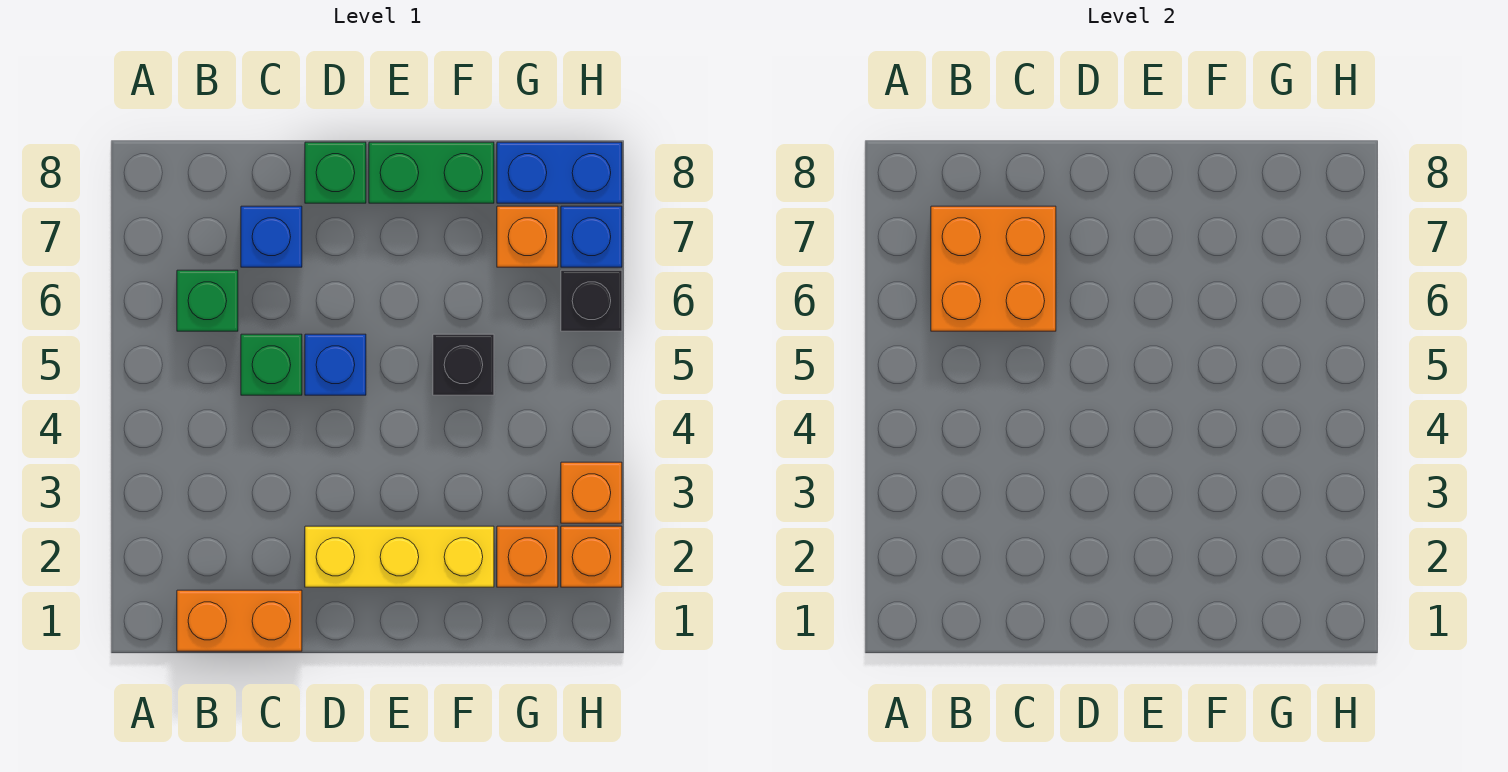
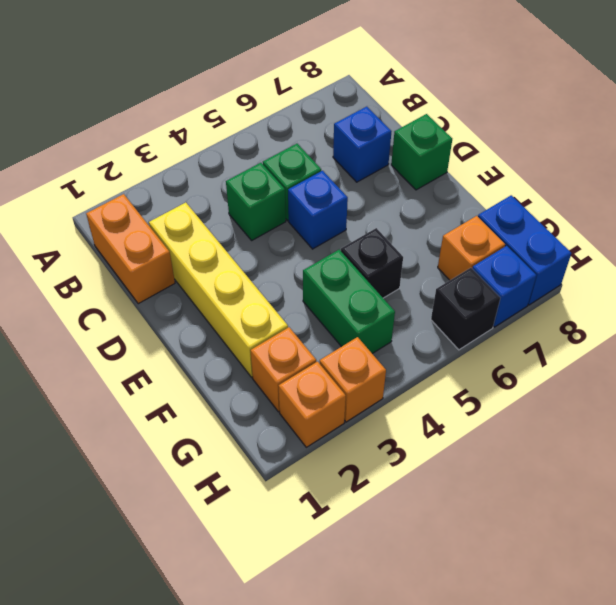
green brick B6 level 1 -> green brick C4 level 1
orange brick B6:C7 level 2 -> none
yellow brick D2:F2 level 1 -> yellow brick C2:F2 level 1
green brick E8:F8 level 1 -> green brick F4:G4 level 1

